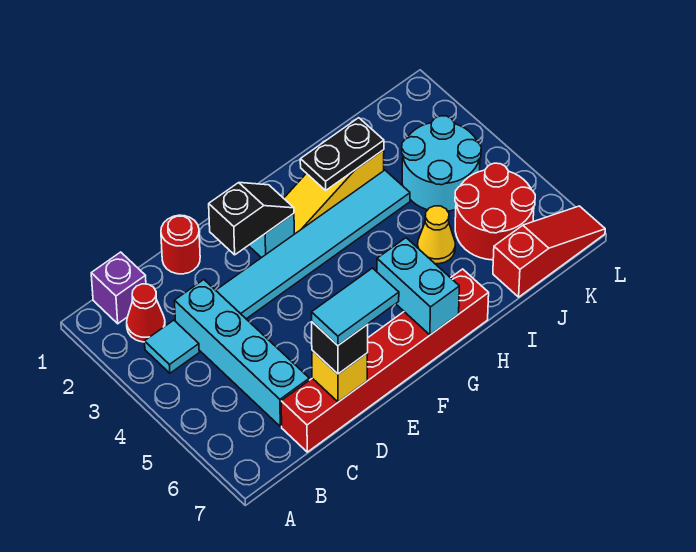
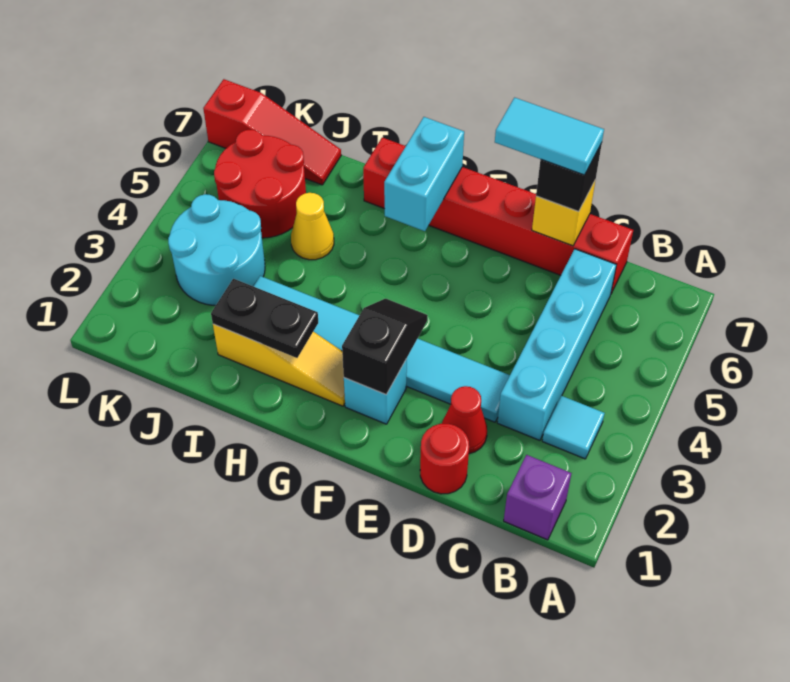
red cone B2 level 1 -> red cone D2 level 1
black slope E2:F2 level 2 top E -> black slope F2:F3 level 2 top 2
red slope J7:L7 level 1 top J -> red slope J7:L7 level 1 top L

